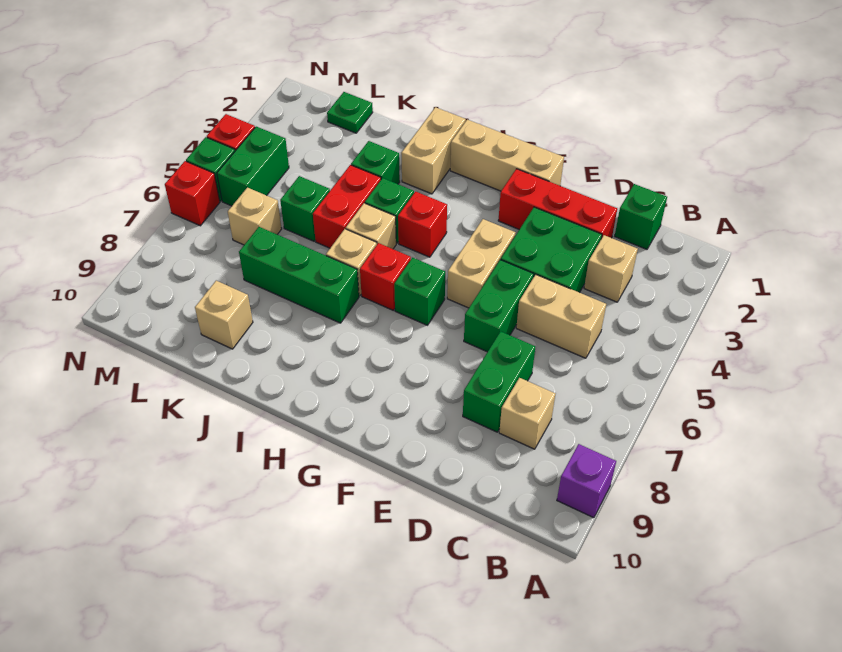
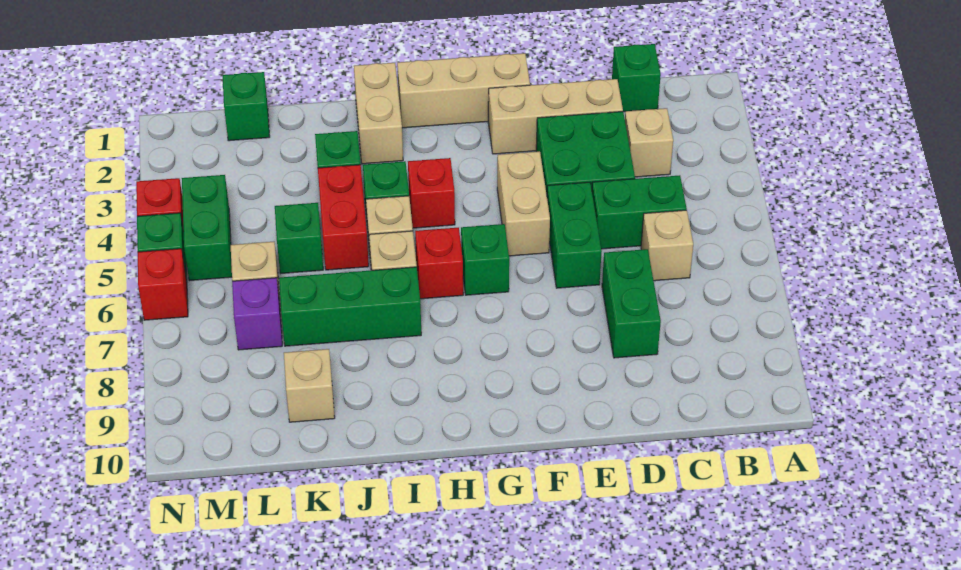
purple brick A9 level 1 -> purple brick L7 level 1
tan brick C5:D5 level 1 -> green brick C5:D5 level 1
tan brick C8 level 1 -> tan brick C6 level 1
red brick D2:F2 level 1 -> tan brick D2:F2 level 1
green plate L1 level 1 -> green brick L1 level 1

